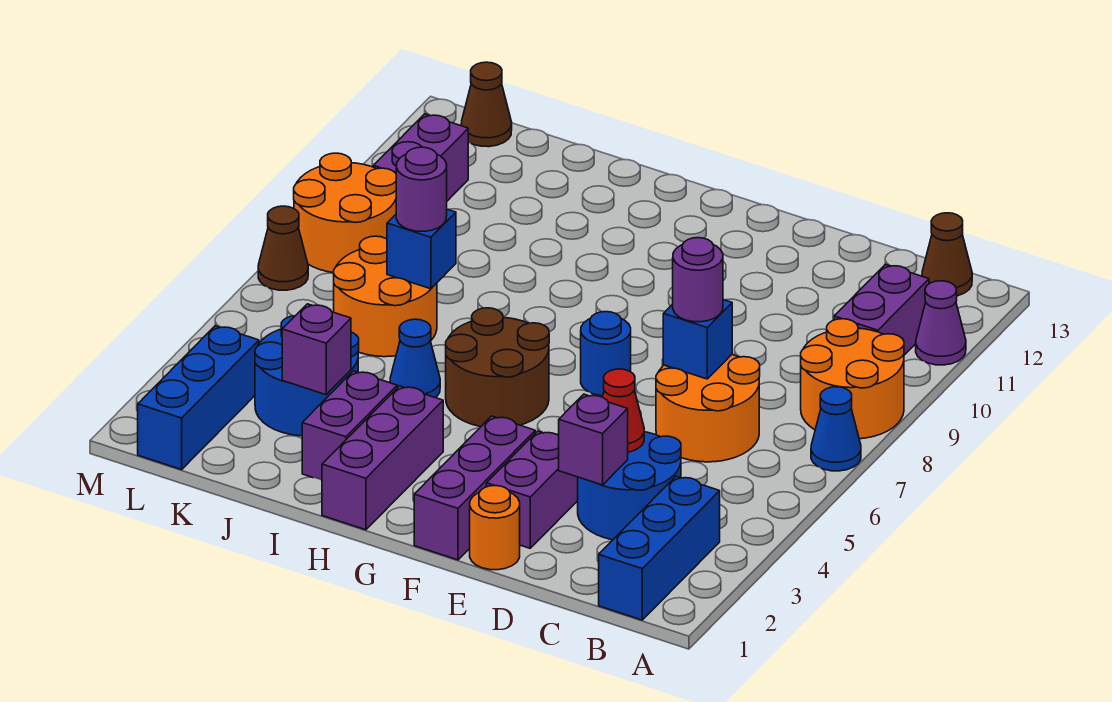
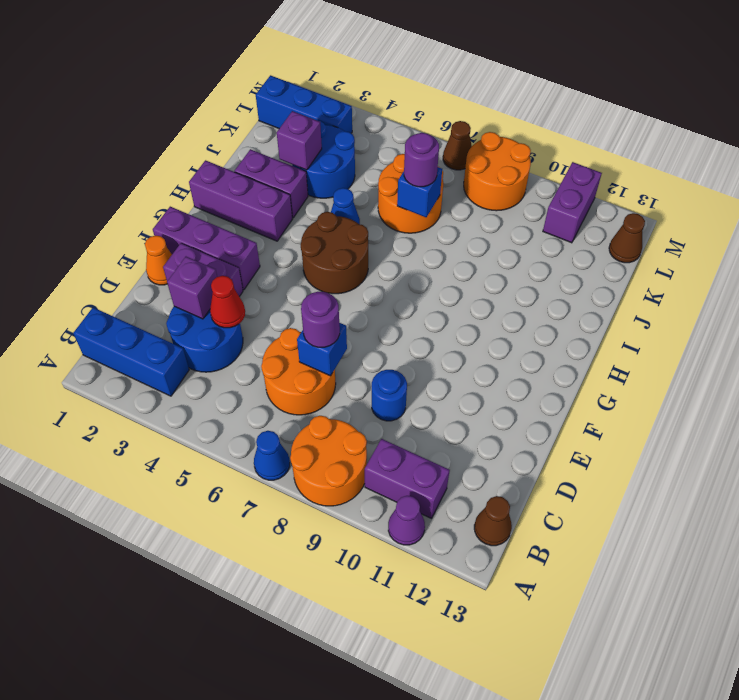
orange round brick E1 level 1 -> orange cone E1 level 1
blue round brick F7 level 1 -> blue round brick D9 level 1
purple brick L10:L11 level 1 -> purple brick L11:M11 level 1

